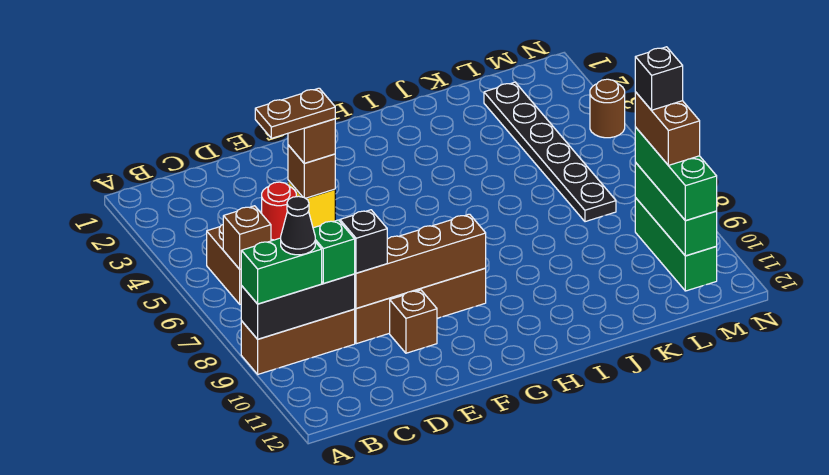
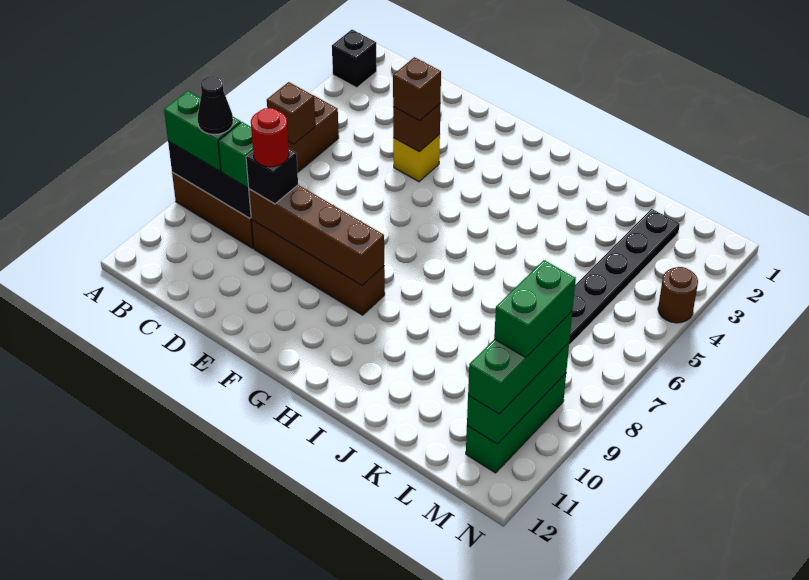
red round brick D4 level 1 -> red round brick D9 level 4
brown plate D4:E4 level 4 -> none
brown brick E10 level 1 -> none
brown brick M9:M10 level 4 -> green brick M9:M10 level 4
black brick M9 level 5 -> black brick A2 level 1

